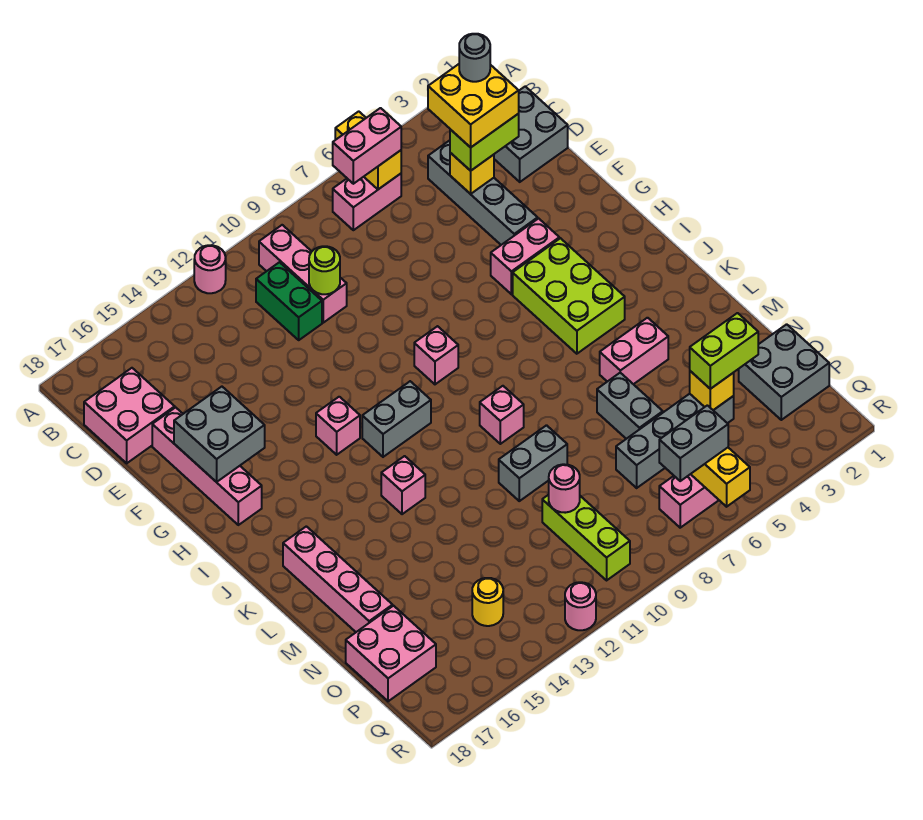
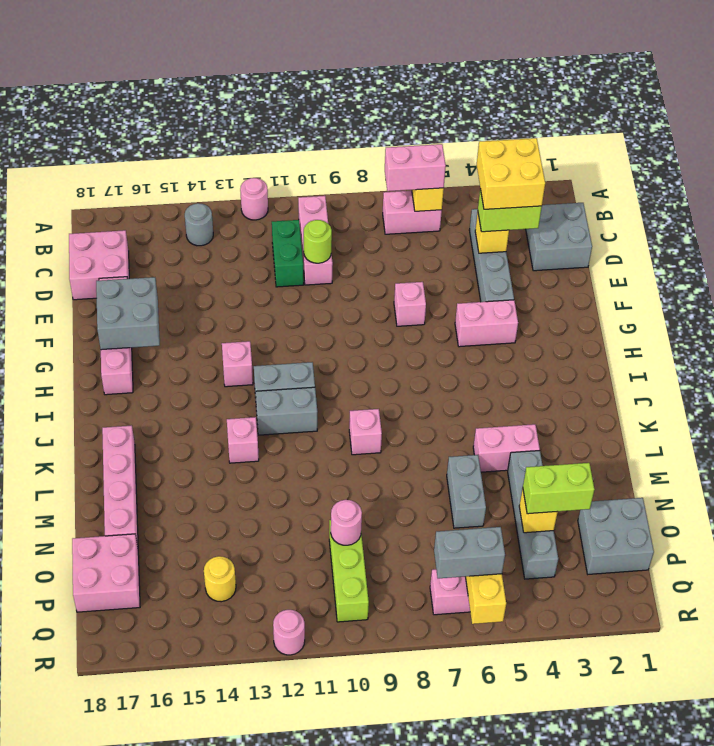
grey round brick C3 level 5 -> grey round brick B14 level 1
lime brick H4:J5 level 1 -> none
pink brick H9 level 1 -> pink brick F7 level 1
grey brick M9:M10 level 1 -> grey brick J11:J12 level 1
grey brick O4:O7 level 1 -> grey brick M4:P4 level 1

